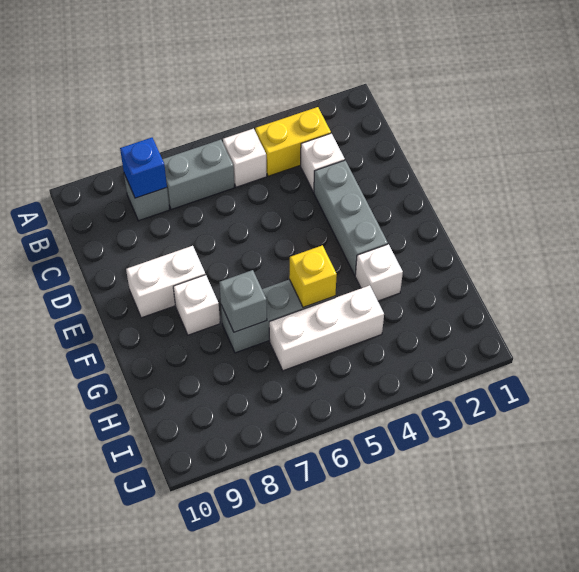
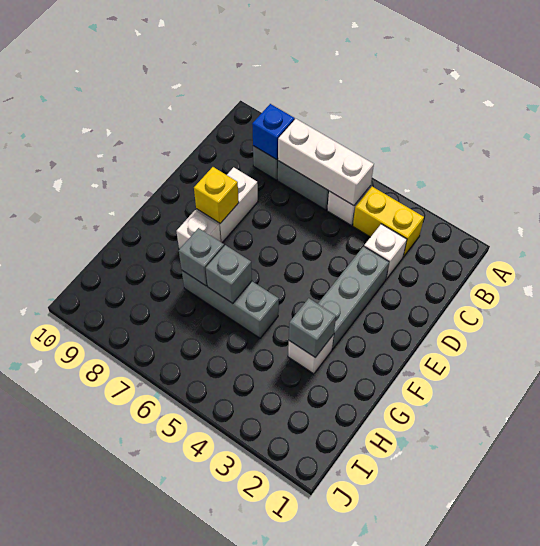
white brick E8:E9 level 1 -> white brick D8:E8 level 1
none -> grey brick G3 level 2
yellow brick G5 level 2 -> yellow brick E8 level 2
none -> grey brick G6 level 2
white brick H4:H6 level 1 -> white brick B5:B7 level 2

